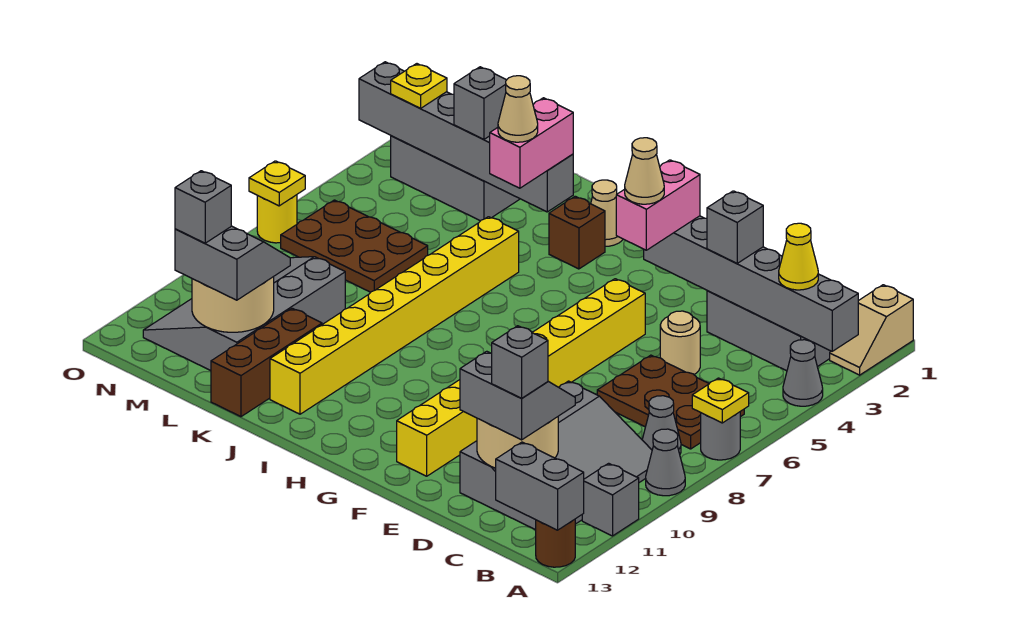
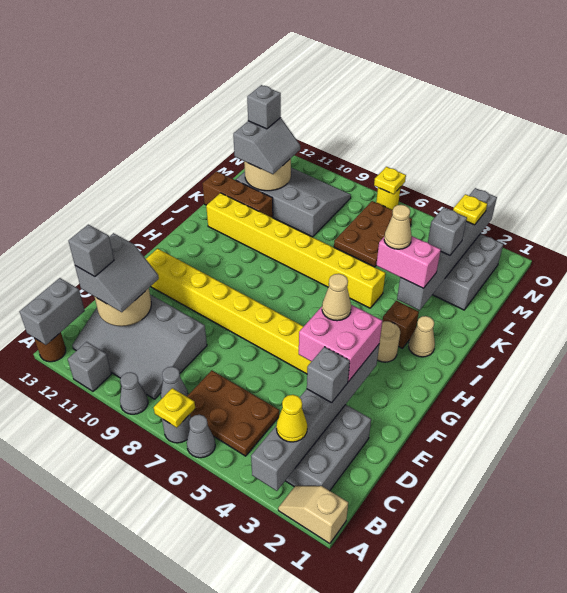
grey cone A4 level 1 -> grey cone A6 level 1
brown plate B6:D7 level 1 -> brown plate B5:C7 level 1
tan round brick D5 level 1 -> tan round brick H3 level 1
pink brick F3:F4 level 3 -> pink brick E3:F4 level 3

